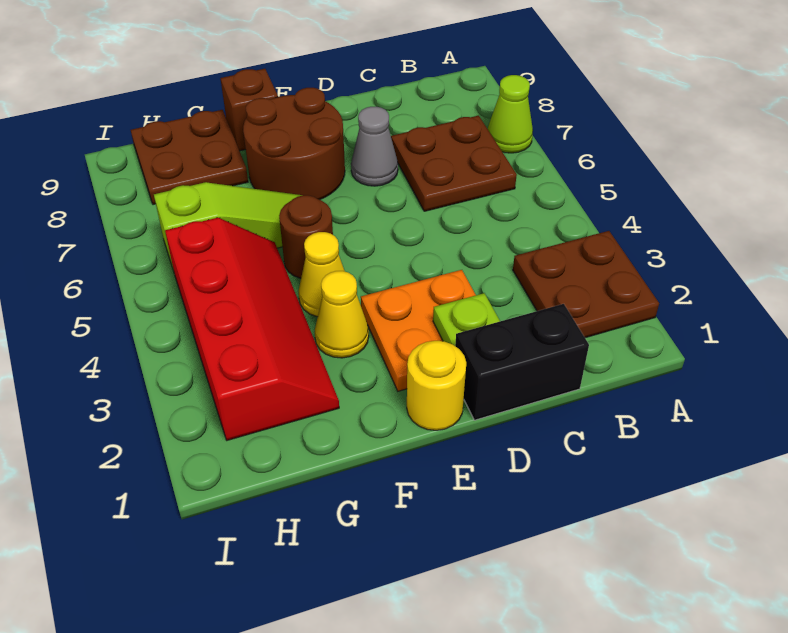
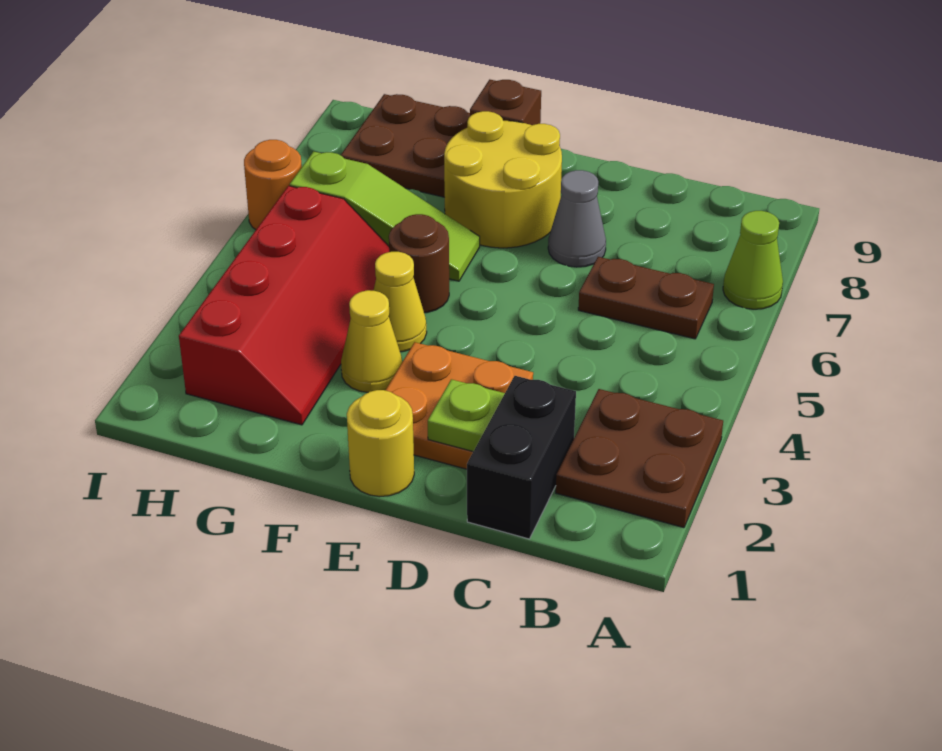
brown plate B6:C7 level 1 -> brown plate B6:C6 level 1
black brick C1:D1 level 1 -> black brick C1:C2 level 1
brown round brick E7:F8 level 1 -> yellow round brick E7:F8 level 1
none -> orange round brick I6 level 1

